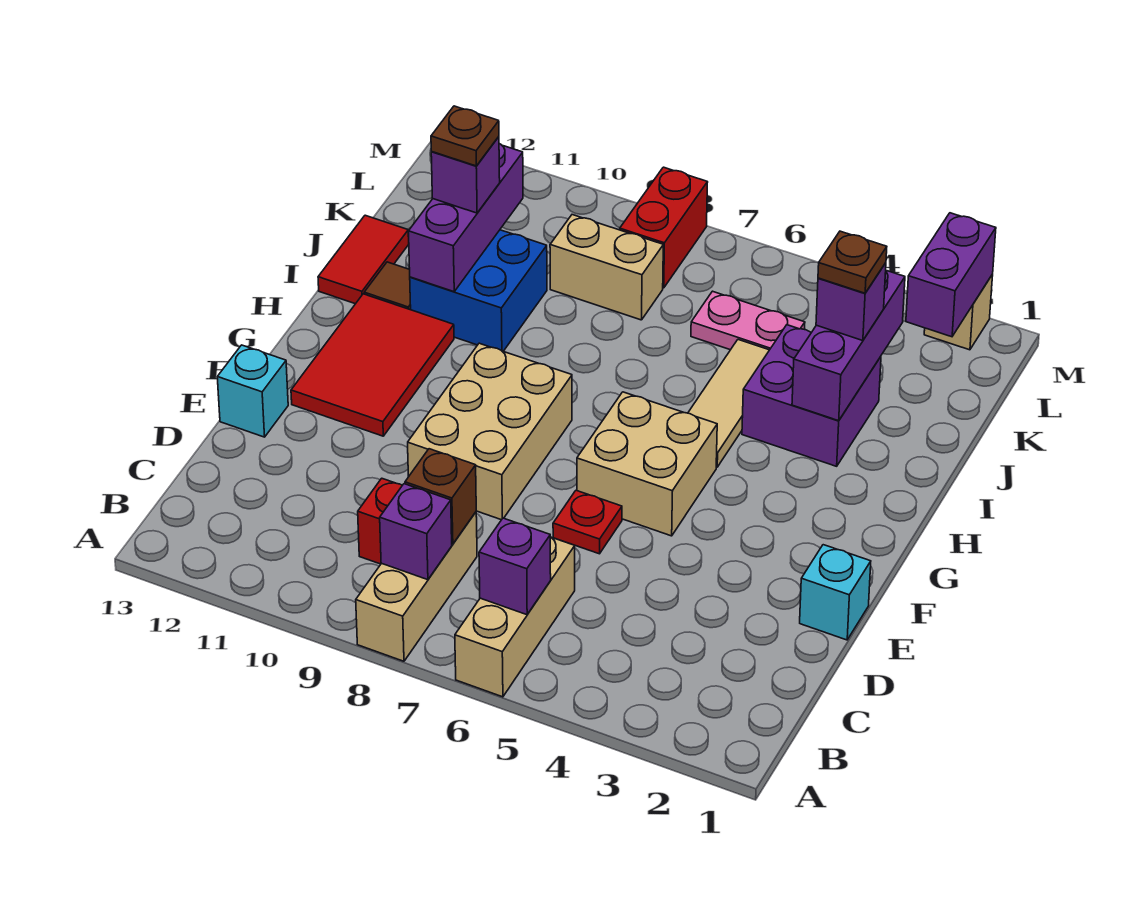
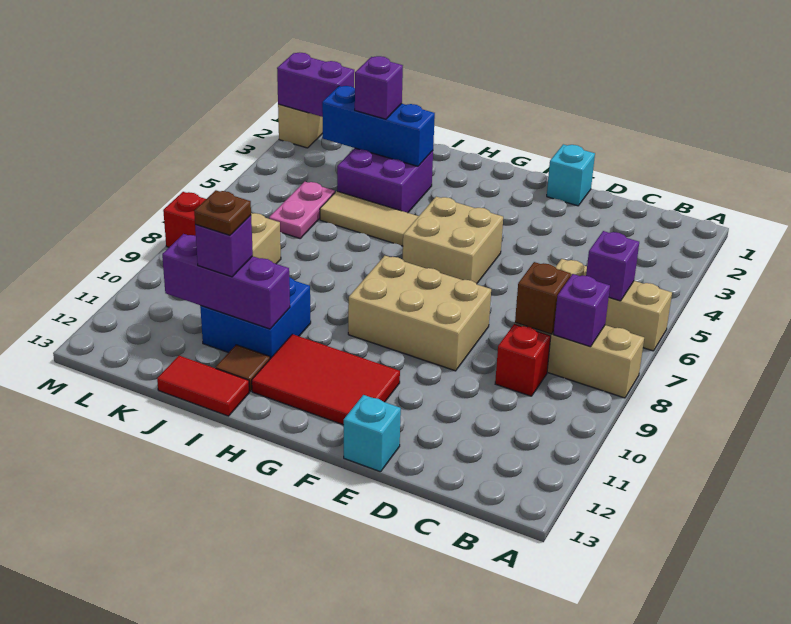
red plate E6 level 1 -> none
purple brick I3:K3 level 2 -> blue brick I3:K3 level 2
brown plate J3 level 4 -> none

